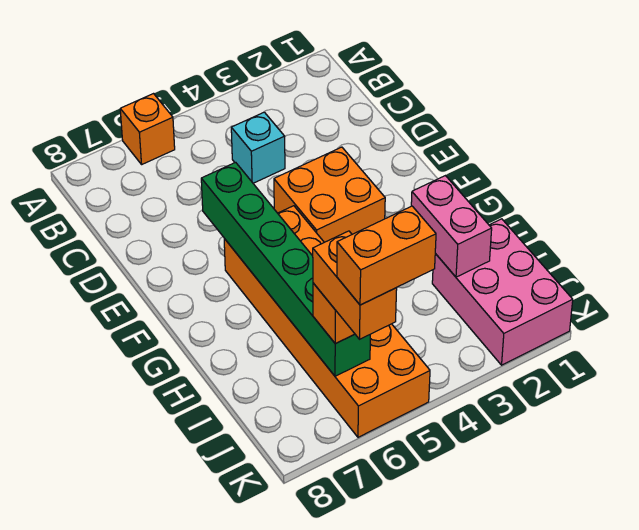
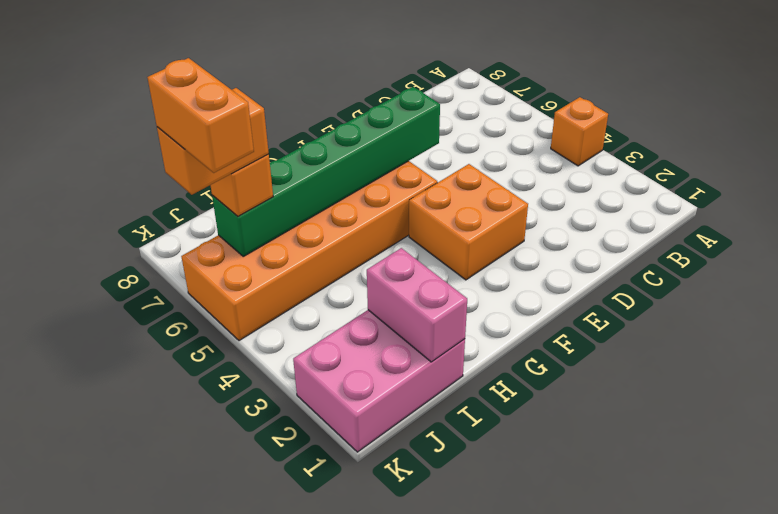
orange brick A6 level 1 -> orange brick A4 level 1
cyan brick C4 level 1 -> none
pink brick H2:I2 level 2 -> pink brick I1:I2 level 2

